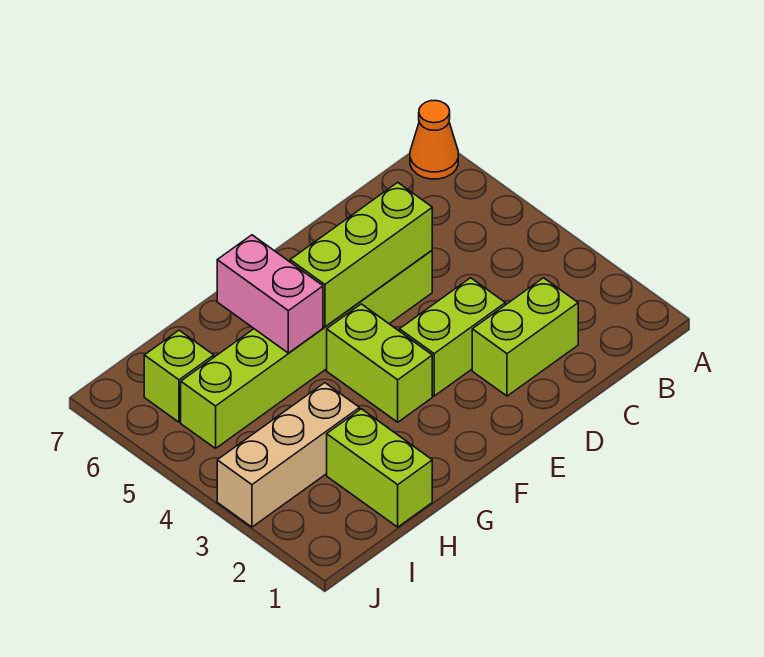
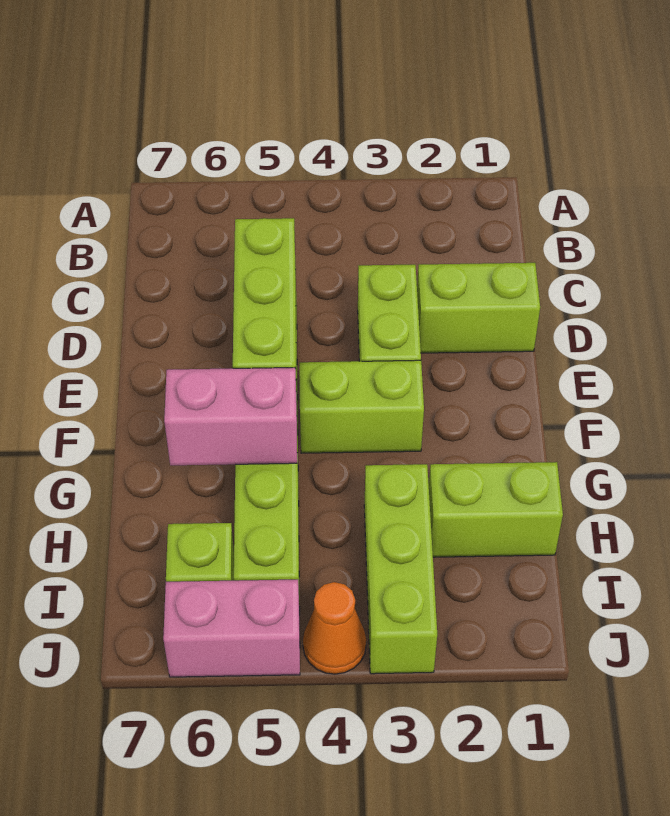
orange cone A7 level 1 -> orange cone J4 level 1
lime brick C2:D2 level 1 -> lime brick D1:D2 level 1
tan brick H3:J3 level 1 -> lime brick H3:J3 level 1
none -> pink brick J5:J6 level 1

